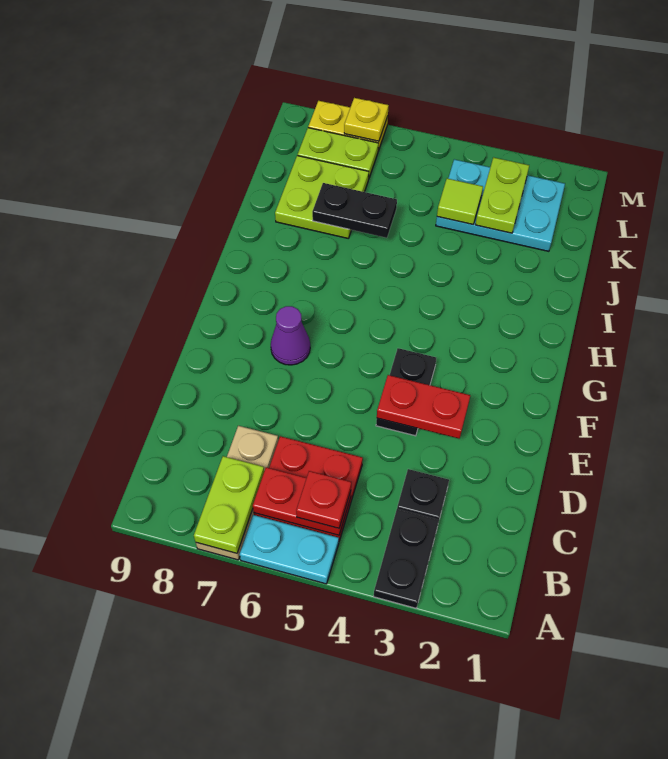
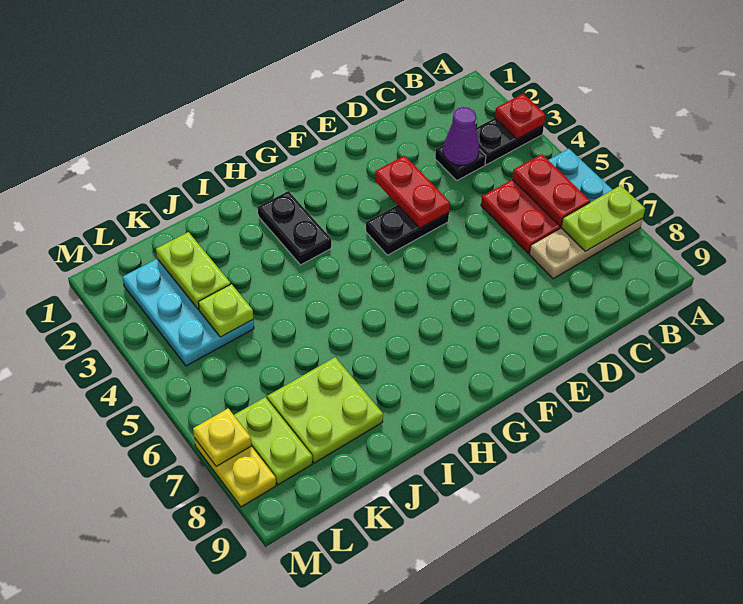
red plate B5 level 3 -> red plate A3 level 2
purple cone F7 level 1 -> purple cone C3 level 2
black plate J6:J7 level 2 -> black plate H2:H3 level 1
lime plate K3:L3 level 2 -> lime plate K2:K3 level 2
lime tile K4 level 2 -> lime plate K4 level 2

